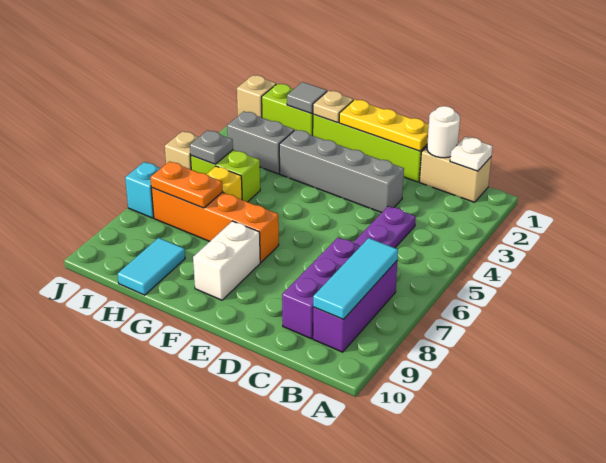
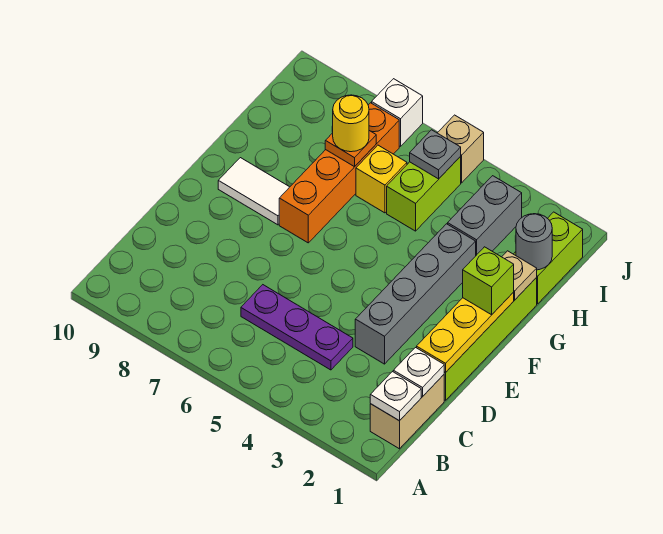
purple brick B7:B9 level 1 -> none
cyan tile B7:B9 level 2 -> none
white round brick C1 level 2 -> white plate C1 level 2
purple brick C7:C9 level 1 -> none
none -> lime brick F1 level 3
white brick F8:F9 level 1 -> white tile F8:F9 level 1
grey tile H1 level 2 -> grey round brick H1 level 2
orange plate H7:I7 level 2 -> orange plate H7 level 2
none -> yellow round brick H7 level 3
cyan tile H9:H10 level 1 -> none
tan brick J1 level 1 -> none
cyan brick J7 level 1 -> white brick J7 level 1

